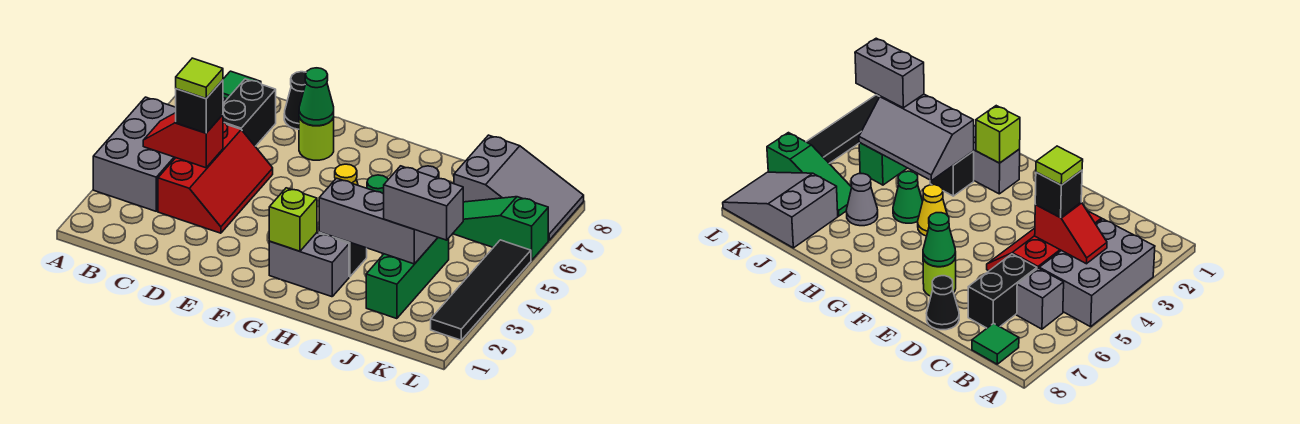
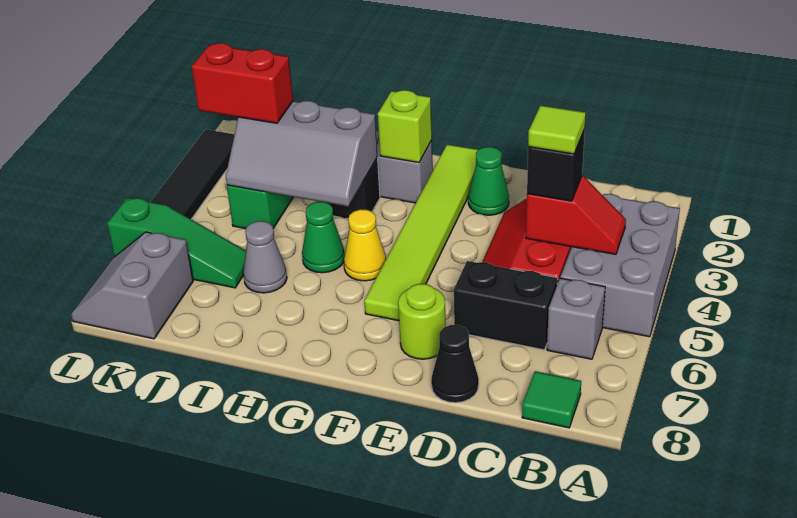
black brick C6:C7 level 1 -> black brick C6:D6 level 1
green cone E7 level 2 -> green cone E2 level 1
none -> lime tile F1:F6 level 1
grey brick J3:K3 level 3 -> red brick J3:K3 level 3
grey slope J7:L8 level 1 top J -> grey slope K7:L8 level 1 top K

